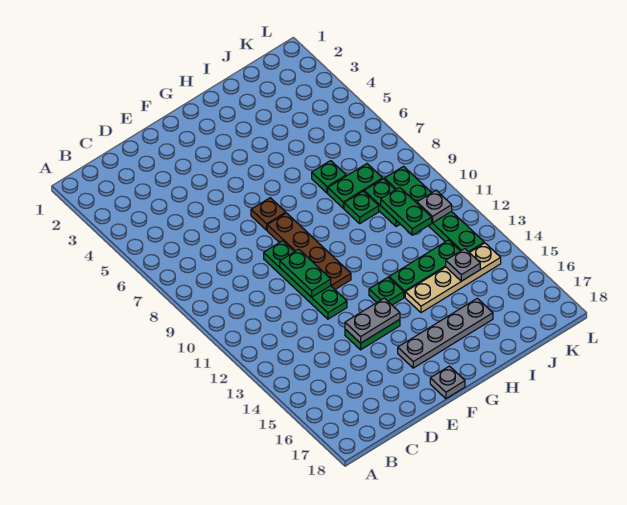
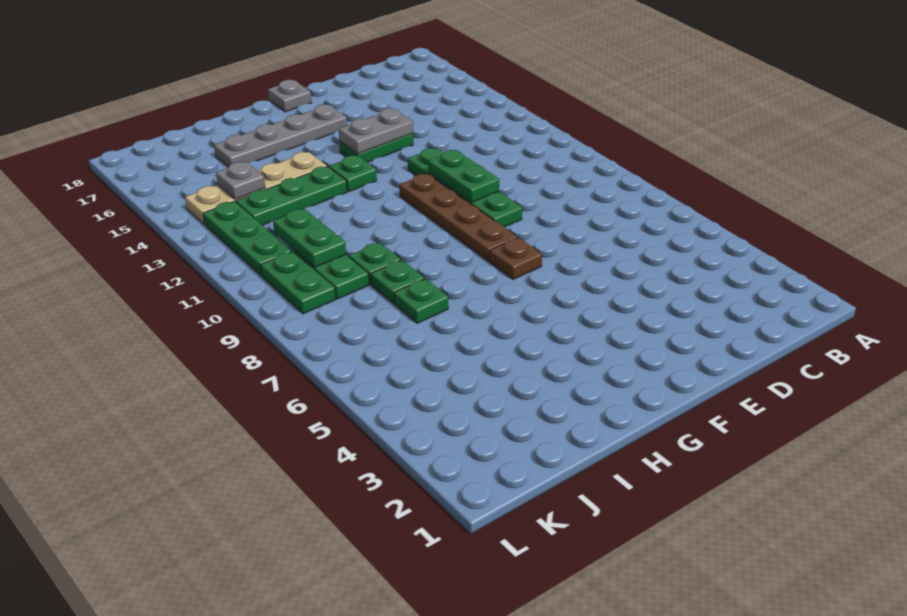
green plate I8:J8 level 1 -> green plate I8 level 1
grey plate K11 level 2 -> none

